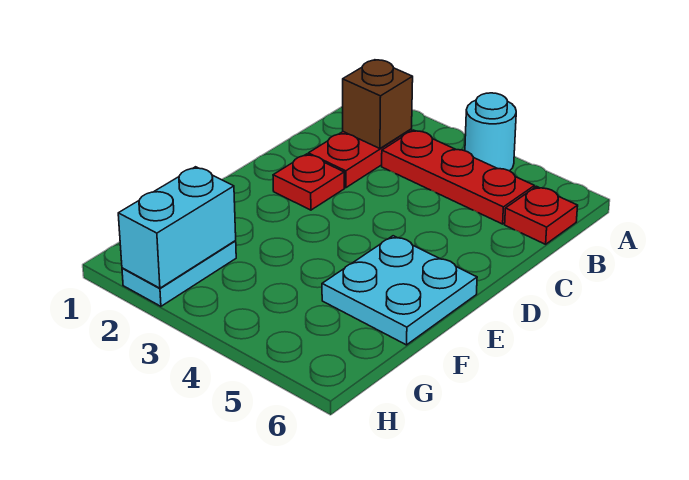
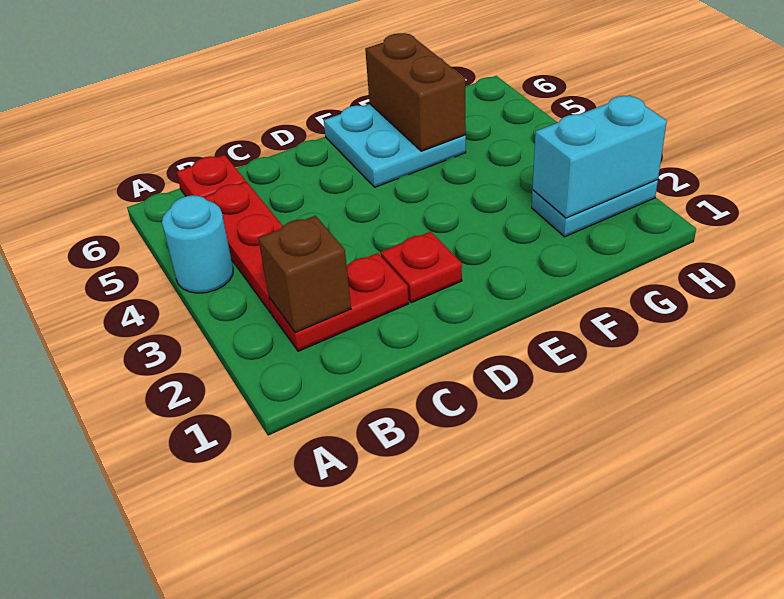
none -> brown brick F5:F6 level 2

